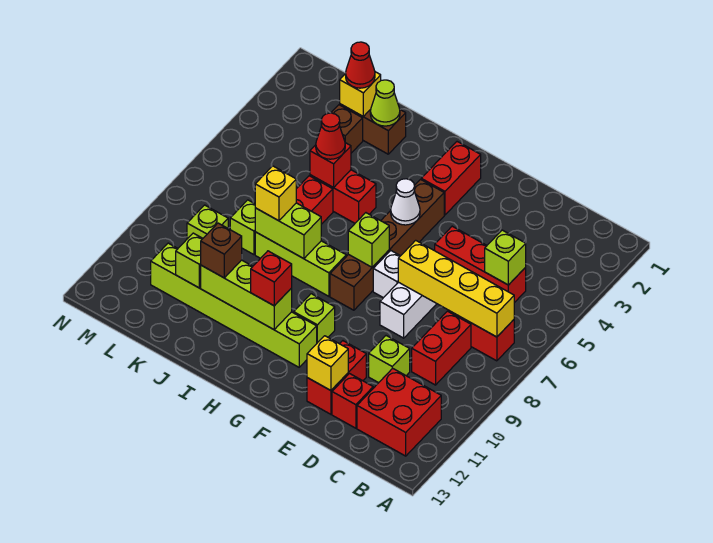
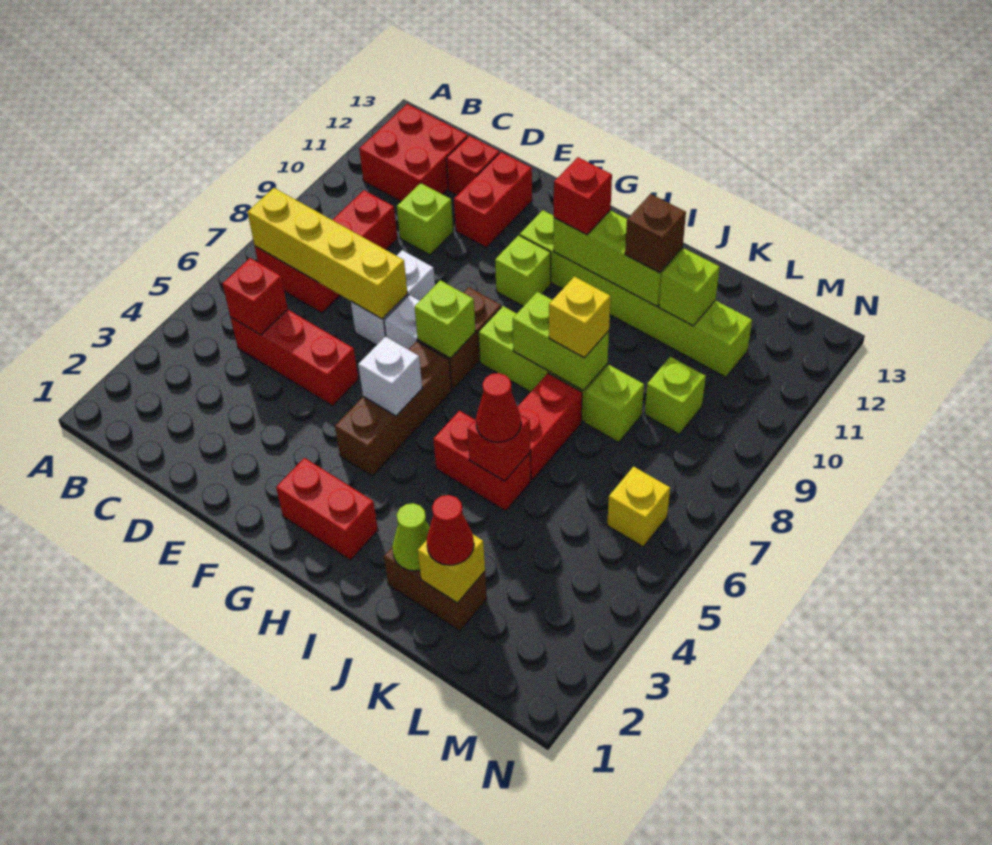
lime brick C5 level 2 -> red brick C5 level 2
yellow brick E12 level 2 -> yellow brick M6 level 1
red brick G2:G3 level 1 -> red brick G2:H2 level 1
white cone G5 level 2 -> white brick G5 level 2
brown brick K3 level 1 -> none

